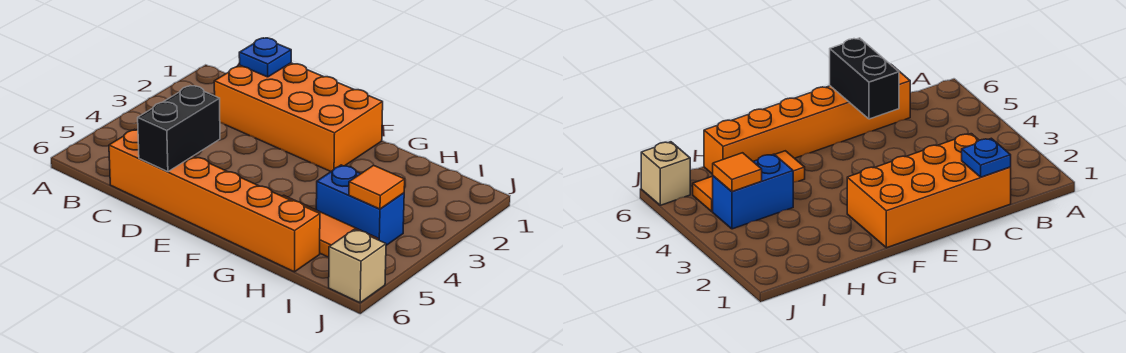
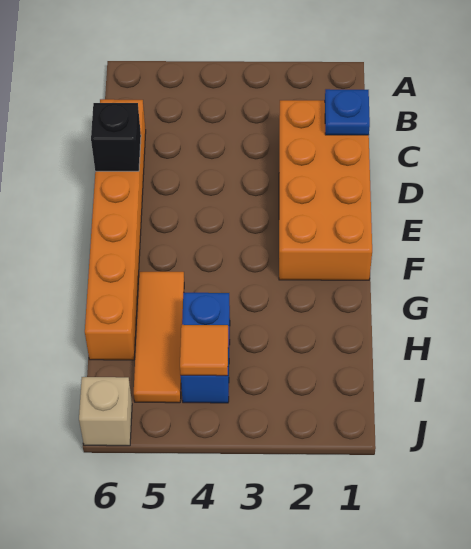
black brick D5:D6 level 2 -> black brick D6 level 2

